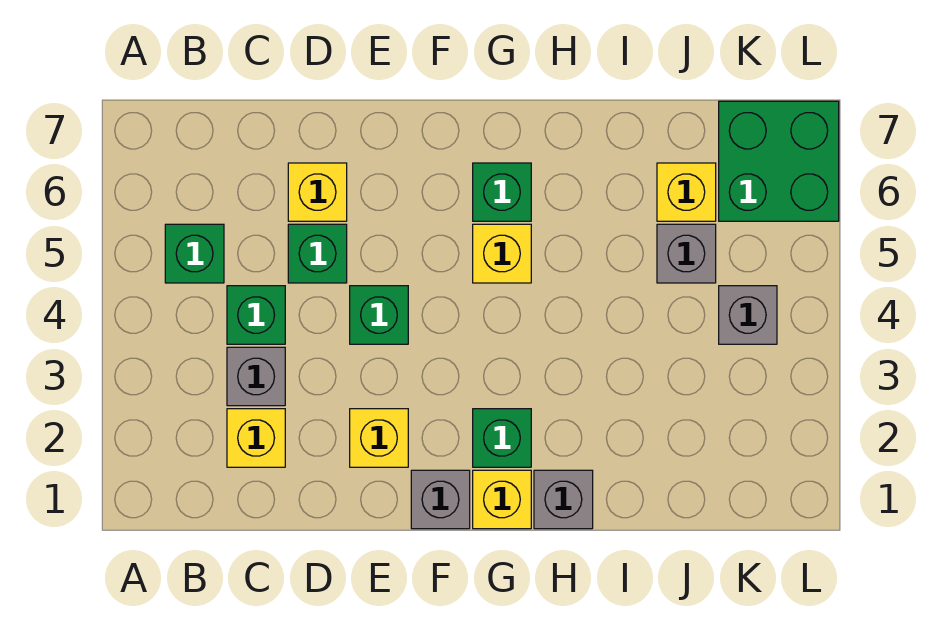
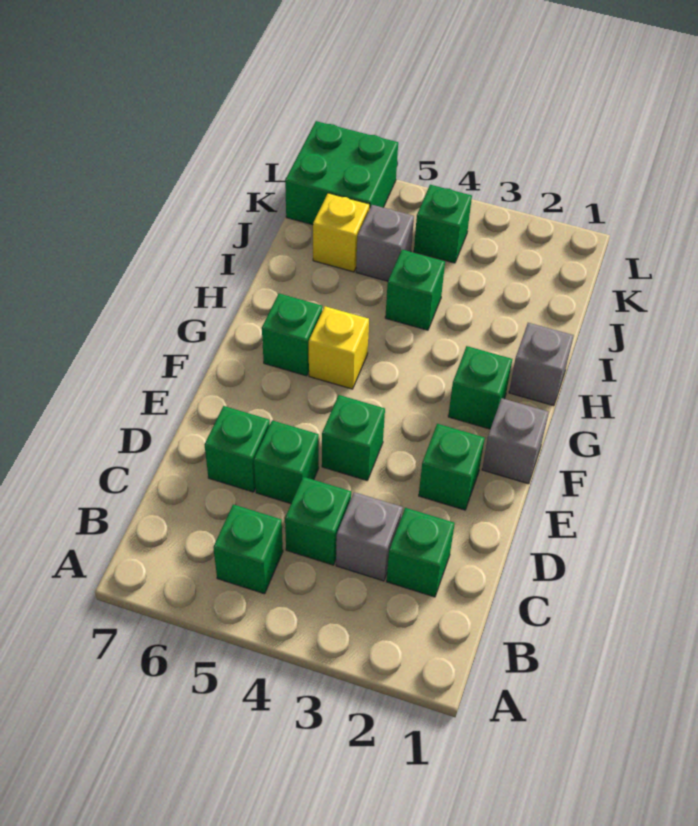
yellow brick C2 level 1 -> green brick C2 level 1
yellow brick D6 level 1 -> green brick D6 level 1
yellow brick E2 level 1 -> green brick E2 level 1
yellow brick G1 level 1 -> none
none -> green brick I4 level 1
grey brick K4 level 1 -> green brick K4 level 1

